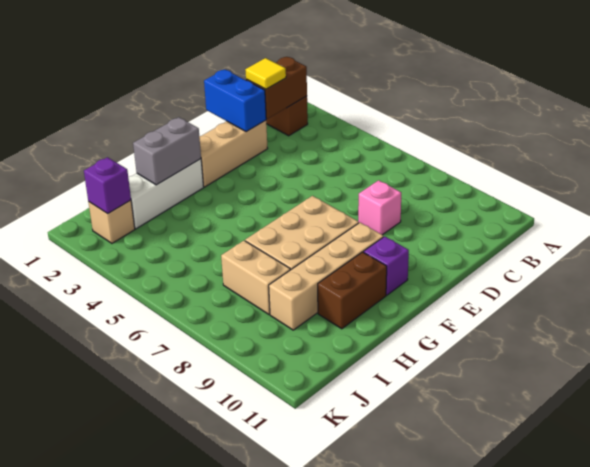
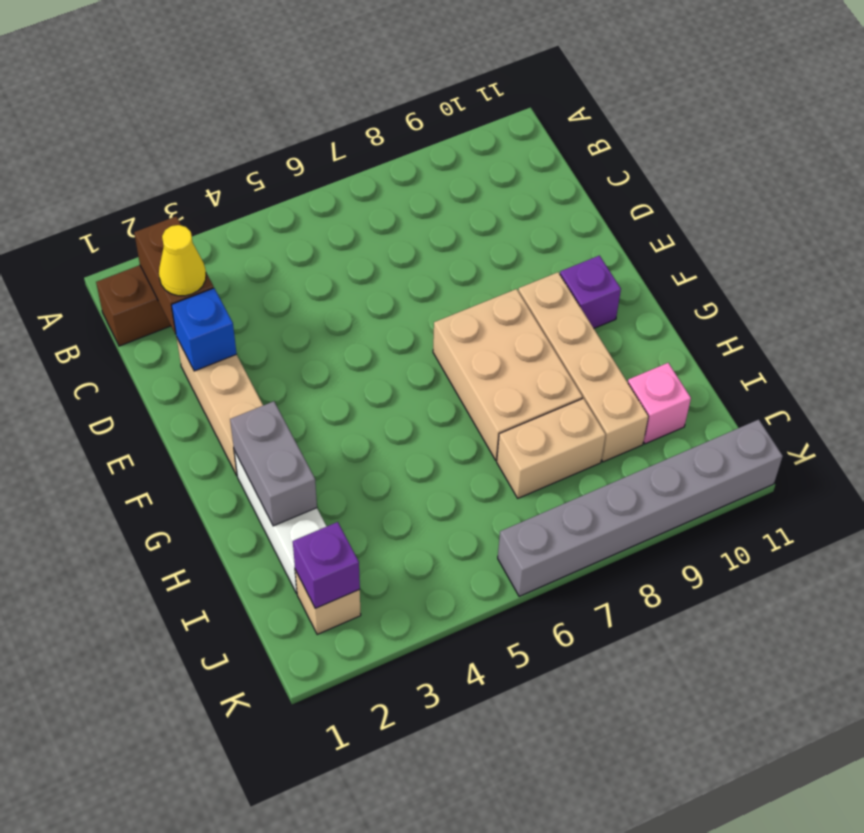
yellow tile C2 level 3 -> yellow cone C2 level 3
blue brick D1:D2 level 2 -> blue brick D2 level 2
pink brick D8 level 1 -> pink brick I10 level 1
brown brick G10:H10 level 1 -> none
none -> grey brick K6:K11 level 1

